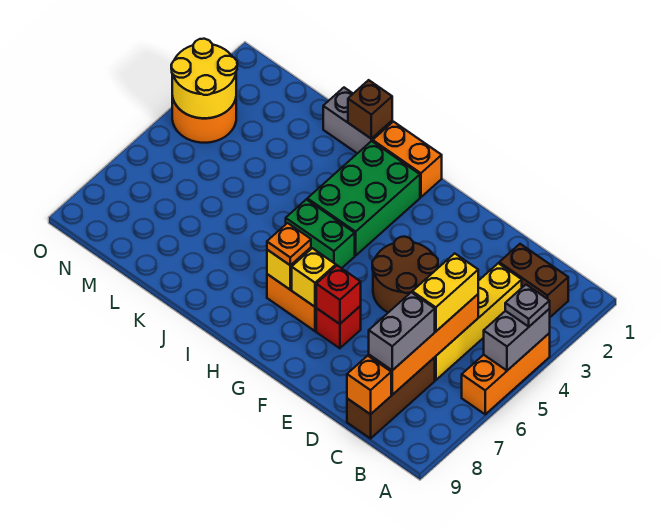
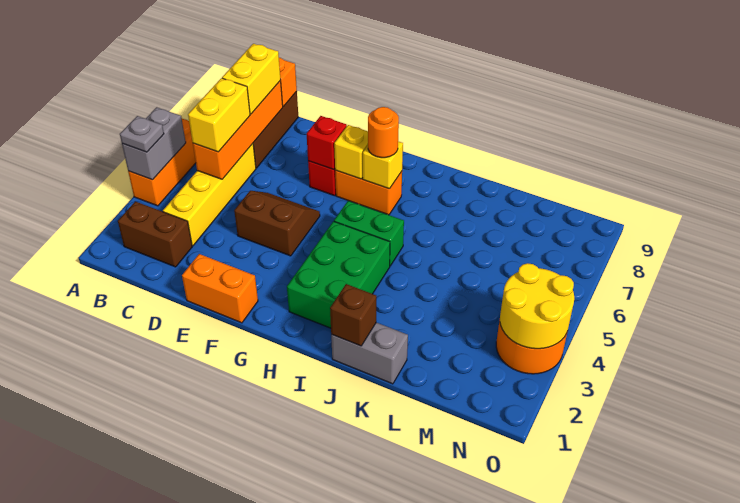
grey brick C7:C8 level 3 -> yellow brick C7:C8 level 3
brown round brick E4:F5 level 1 -> brown slope E4:F5 level 1 top 4
orange brick H1:I1 level 1 -> orange brick E1:F1 level 1
orange plate H7 level 3 -> orange round brick H7 level 3

